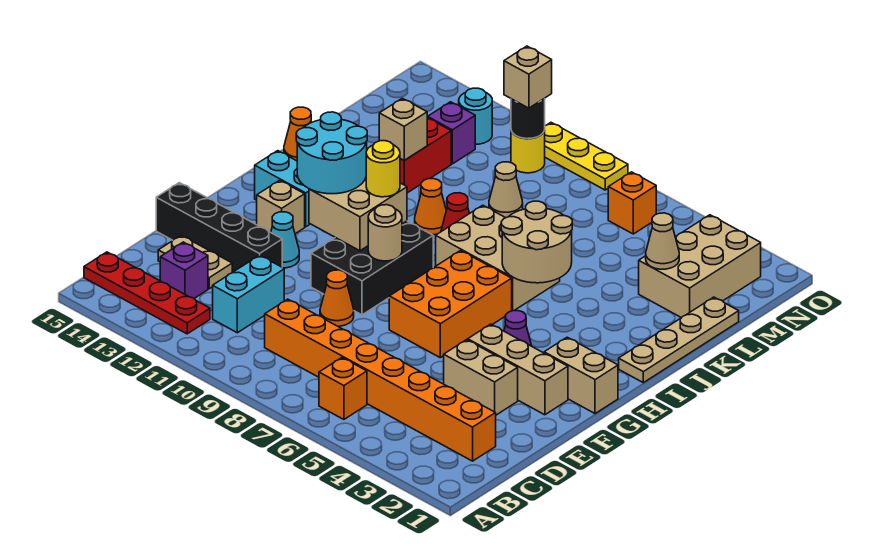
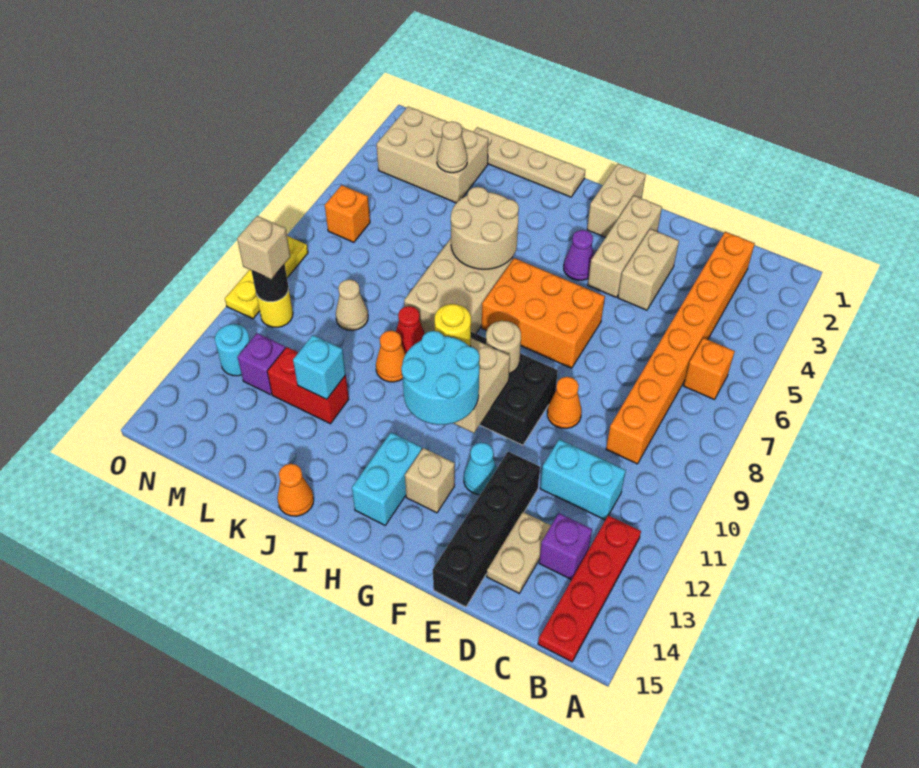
tan brick K12 level 2 -> cyan brick K12 level 2

